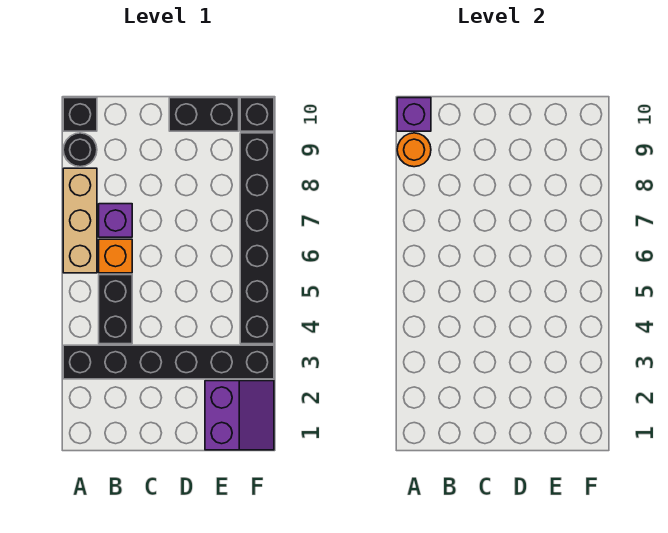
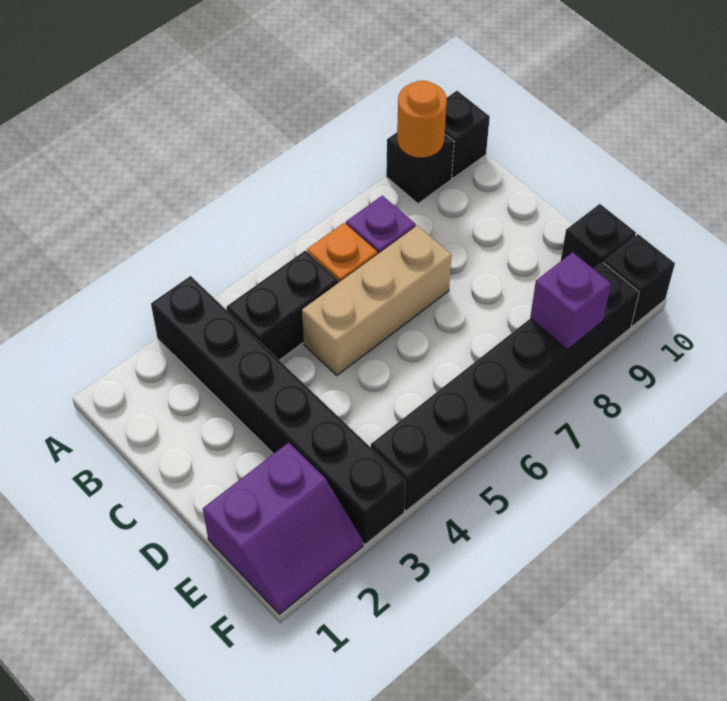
tan brick A6:A8 level 1 -> tan brick C5:C7 level 1
black round brick A9 level 1 -> black brick A9 level 1
purple brick A10 level 2 -> purple brick F8 level 2
black brick D10:E10 level 1 -> black brick E10 level 1

